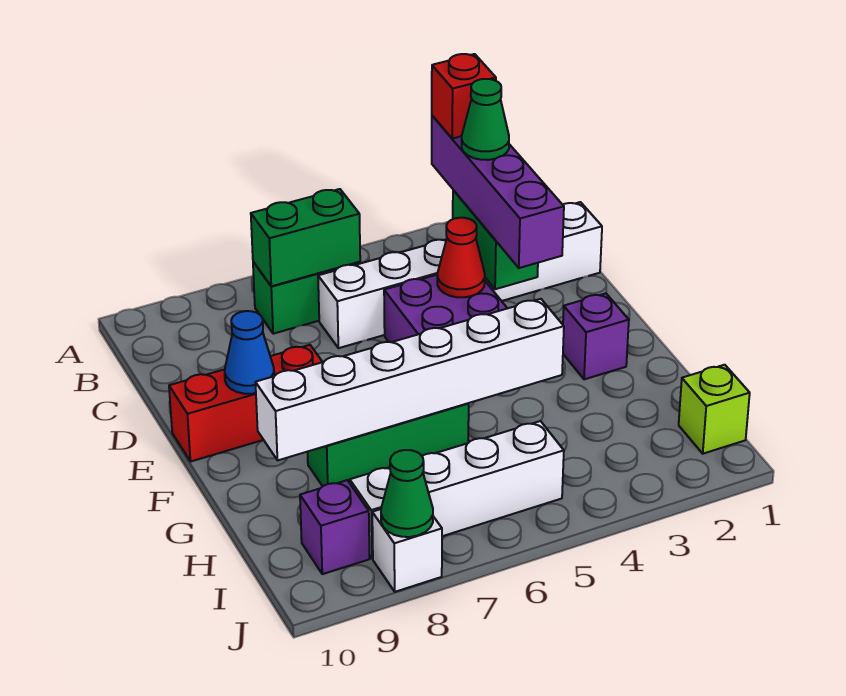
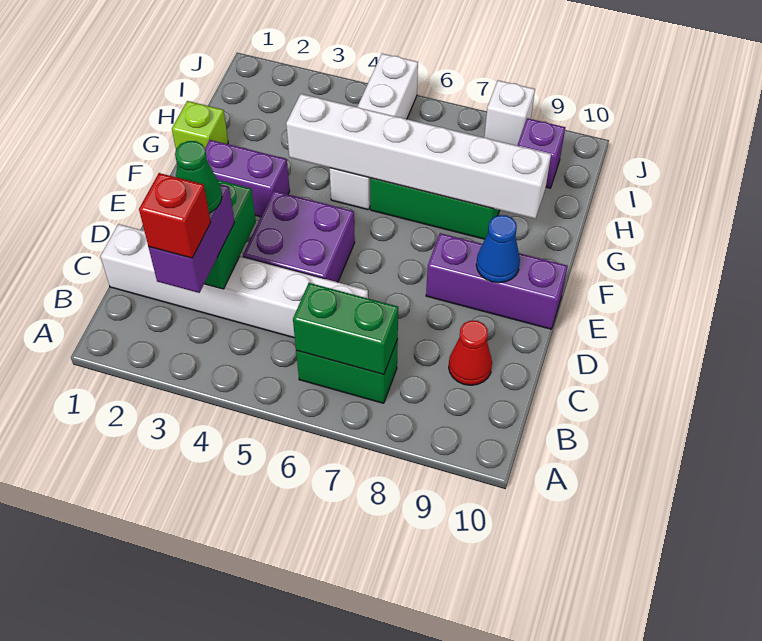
purple brick B3:E3 level 3 -> purple brick B3:C3 level 3
red cone D4 level 2 -> red cone C9 level 1
red brick E8:E10 level 1 -> purple brick E8:E10 level 1
purple brick F2 level 1 -> purple brick F2:F3 level 1
lime brick I1 level 1 -> lime brick G1 level 1
white brick I5:I8 level 1 -> white brick G5:J5 level 1
green cone J8 level 2 -> none

